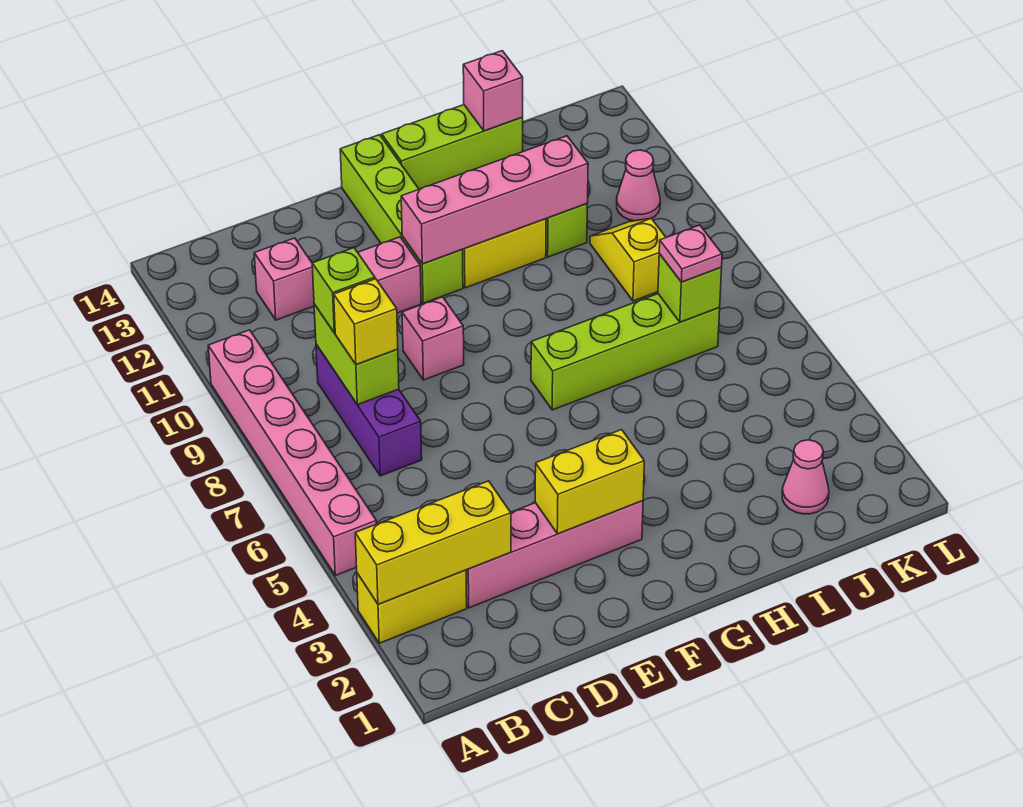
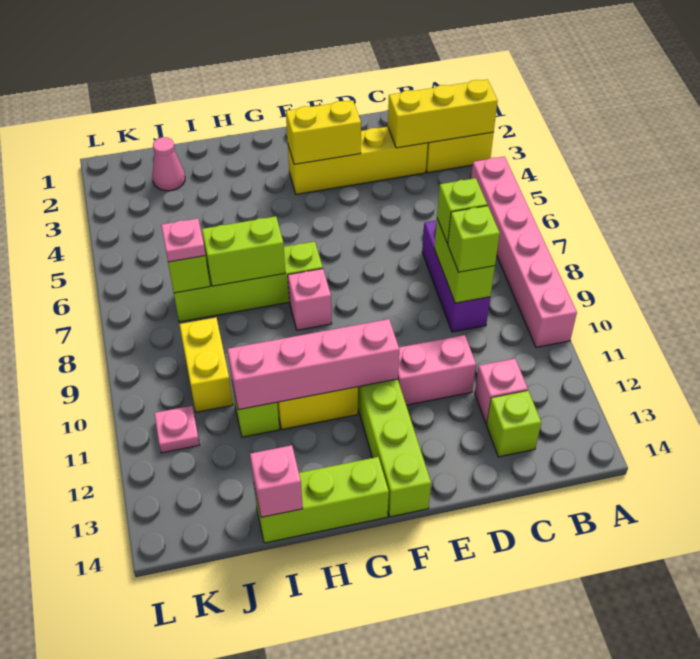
pink brick C3:F3 level 1 -> yellow brick C3:F3 level 1
yellow brick C8 level 3 -> lime brick C8 level 3
none -> lime brick C13 level 1
pink brick E9 level 1 -> pink brick G8 level 1
none -> lime brick H7:I7 level 2
yellow slope J9:J10 level 1 top 9 -> yellow brick J9:J10 level 1
pink cone K11 level 1 -> pink plate K11 level 1

